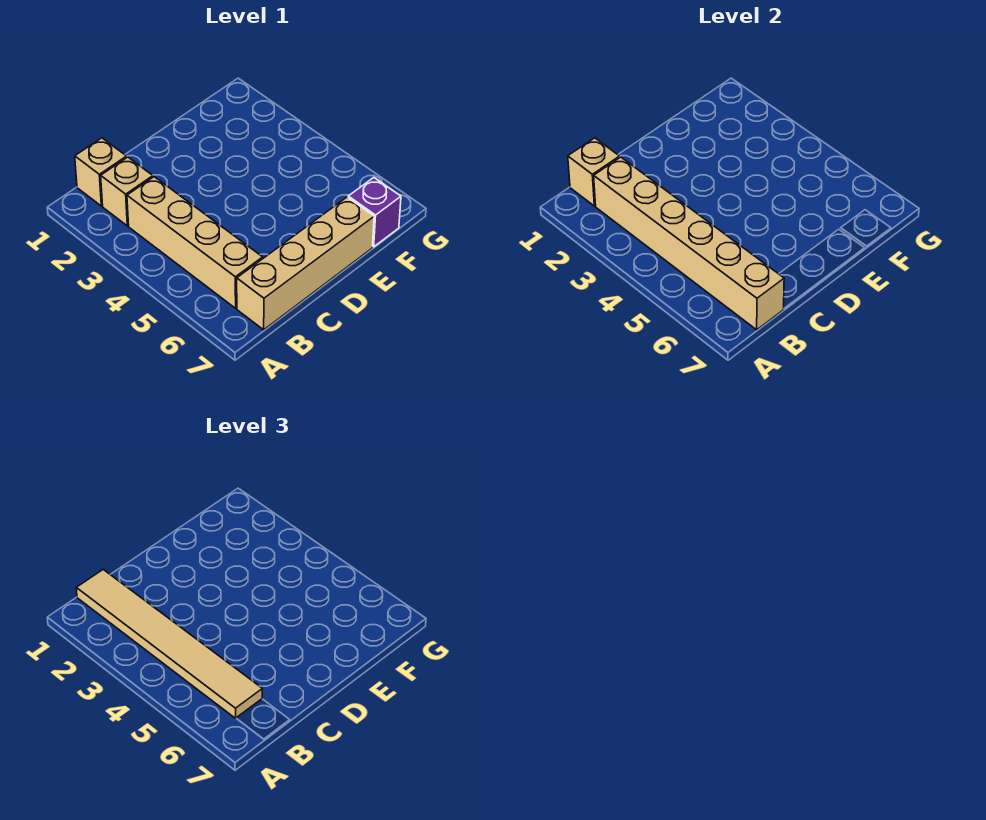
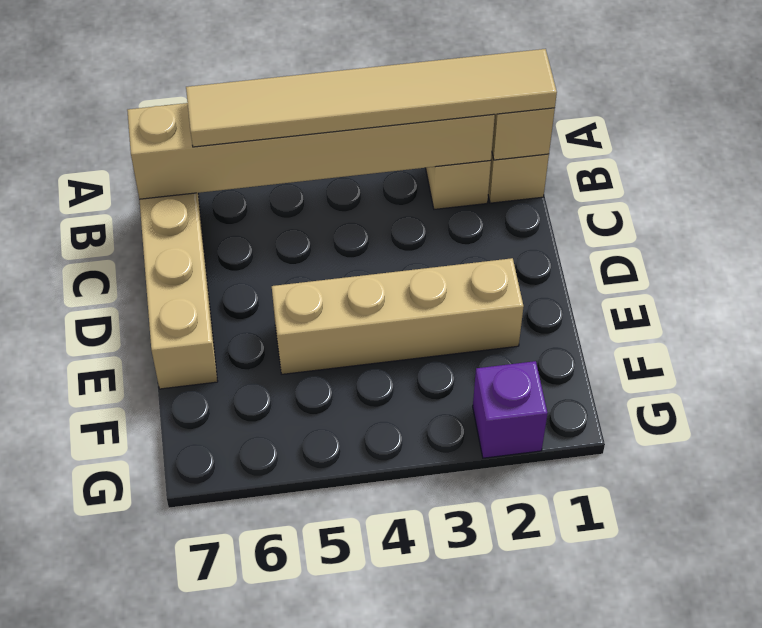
tan brick B3:B6 level 1 -> tan brick E2:E5 level 1
purple brick F7 level 1 -> purple brick G2 level 1

